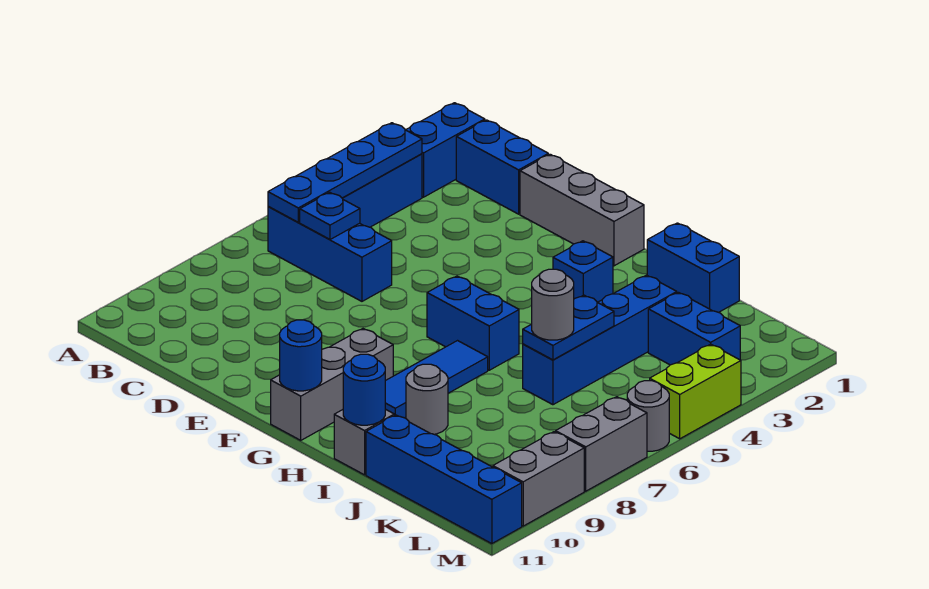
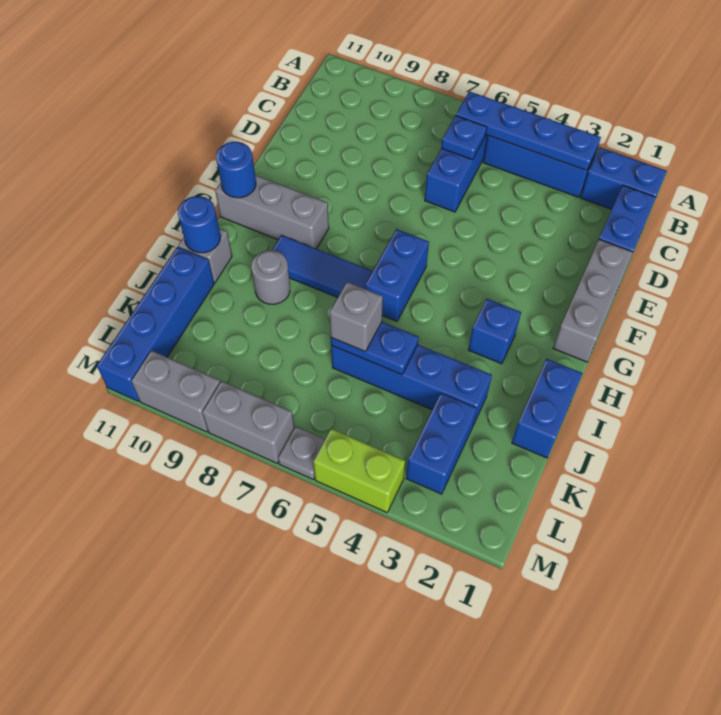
grey round brick J6 level 3 -> grey brick J6 level 3
grey round brick M6 level 1 -> grey plate M6 level 1

